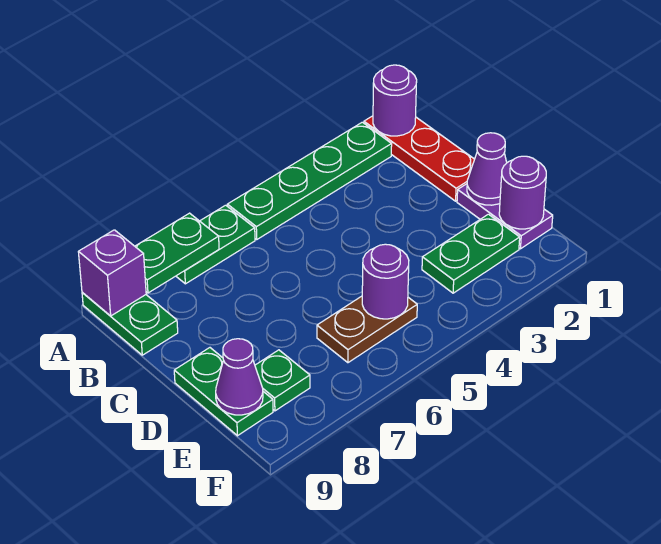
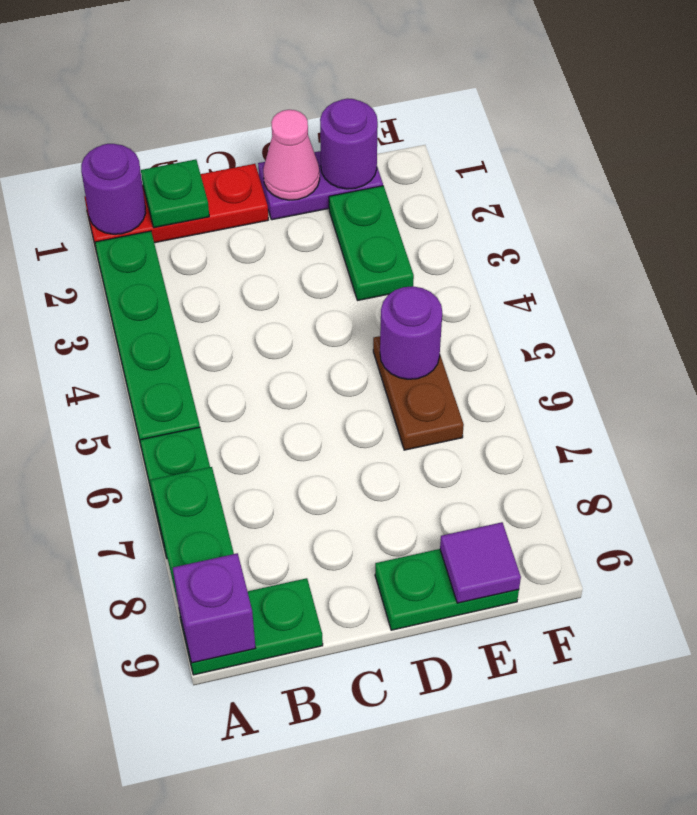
purple cone D1 level 2 -> pink cone D1 level 2
green plate E8 level 1 -> green plate B1 level 2
purple cone E9 level 2 -> purple tile E9 level 2

